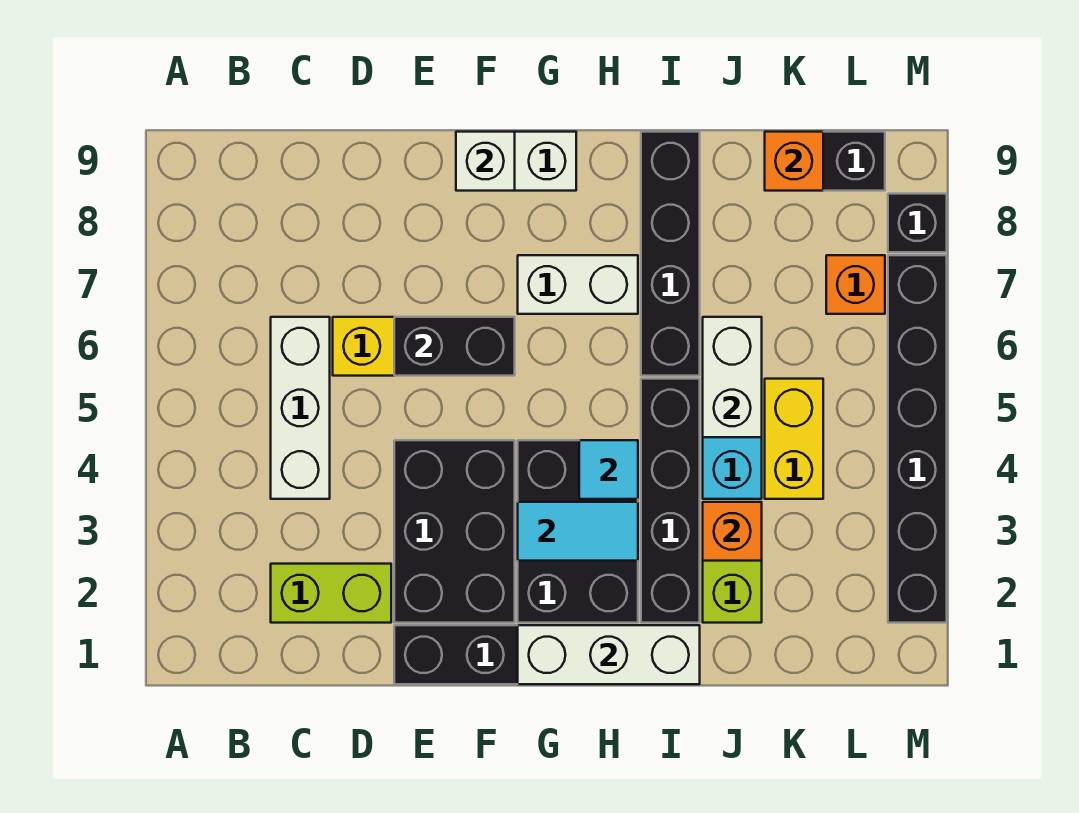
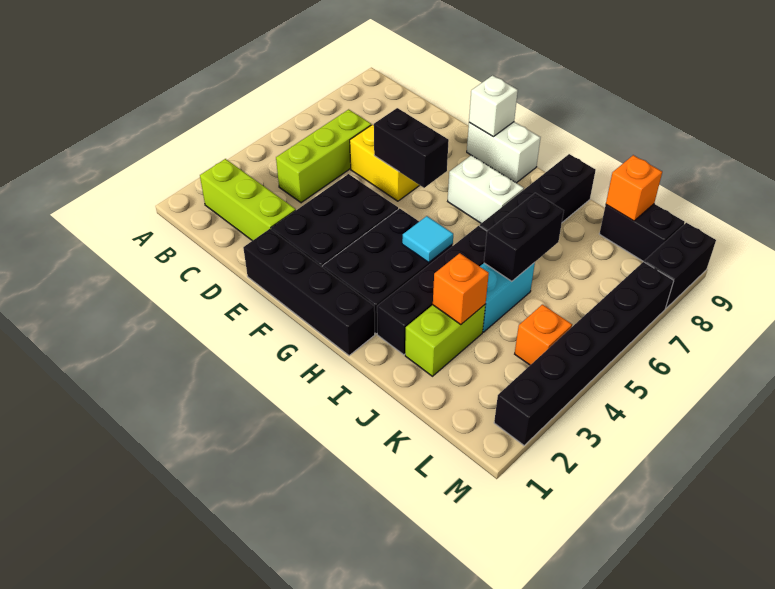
lime brick C2:D2 level 1 -> lime brick B2:D2 level 1
white brick C4:C6 level 1 -> lime brick C4:C6 level 1
white brick G1:I1 level 2 -> none
cyan tile G3:H3 level 2 -> none
white brick J5:J6 level 2 -> black brick J5:J6 level 2
yellow brick K4:K5 level 1 -> none
orange brick L7 level 1 -> orange brick L4 level 1
black brick M8 level 1 -> black brick M8:M9 level 1

